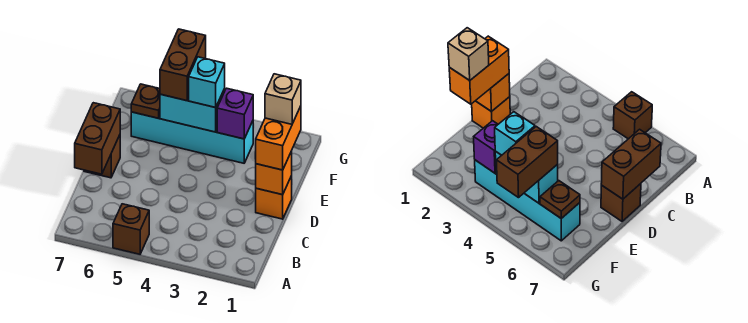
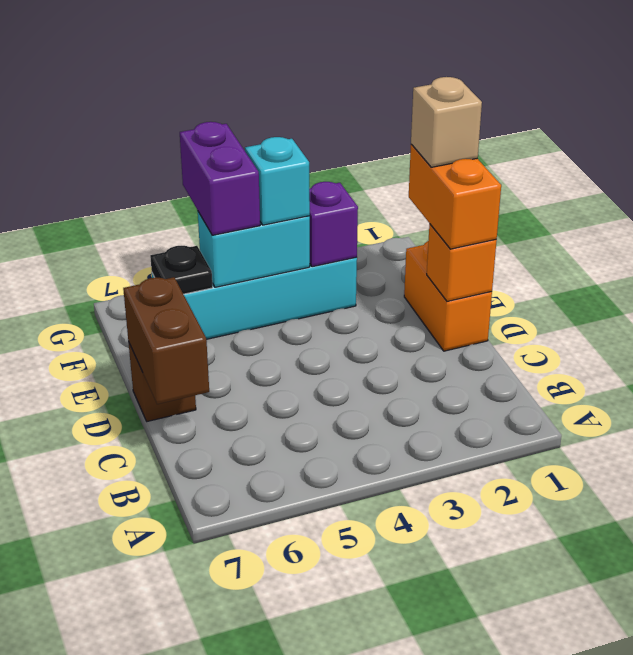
brown brick A5 level 1 -> none
orange brick D1 level 1 -> orange brick D1:E1 level 1
brown brick F5:G5 level 3 -> purple brick F5:G5 level 3
brown plate F6 level 2 -> black plate F6 level 2

